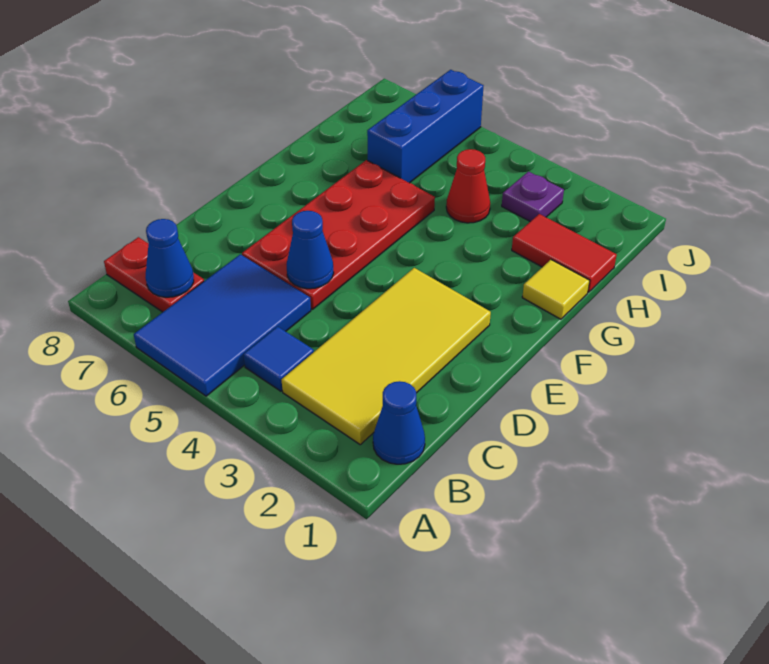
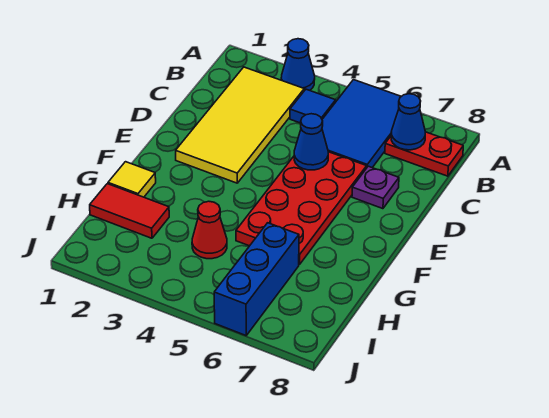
blue cone B1 level 1 -> blue cone A3 level 1
purple plate I3 level 1 -> purple plate D7 level 1

